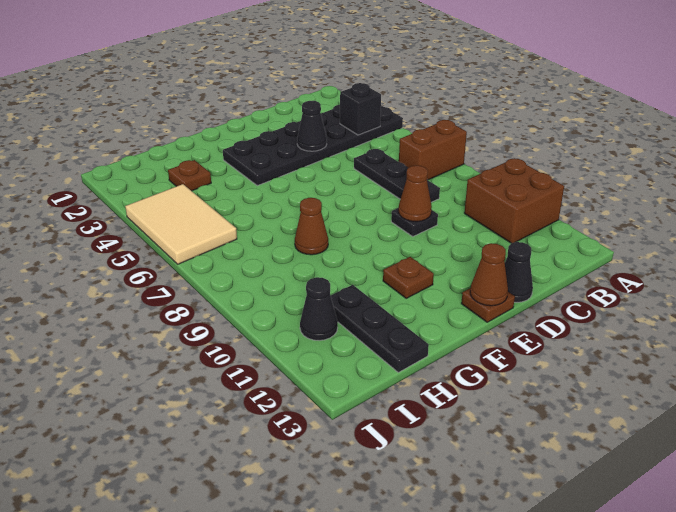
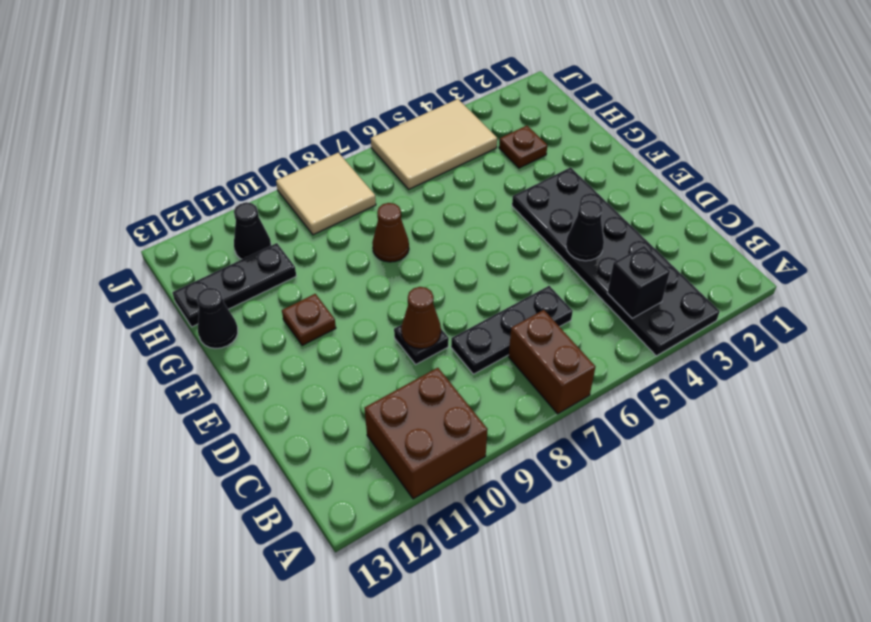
black cone D13 level 1 -> black cone G13 level 1
brown plate E13 level 1 -> none
brown cone E13 level 2 -> none
none -> tan tile I8:J9 level 1

